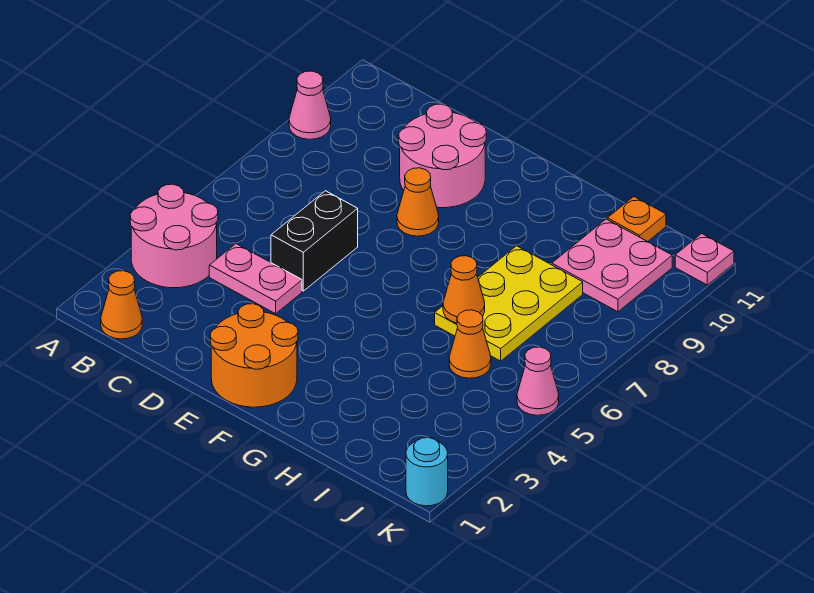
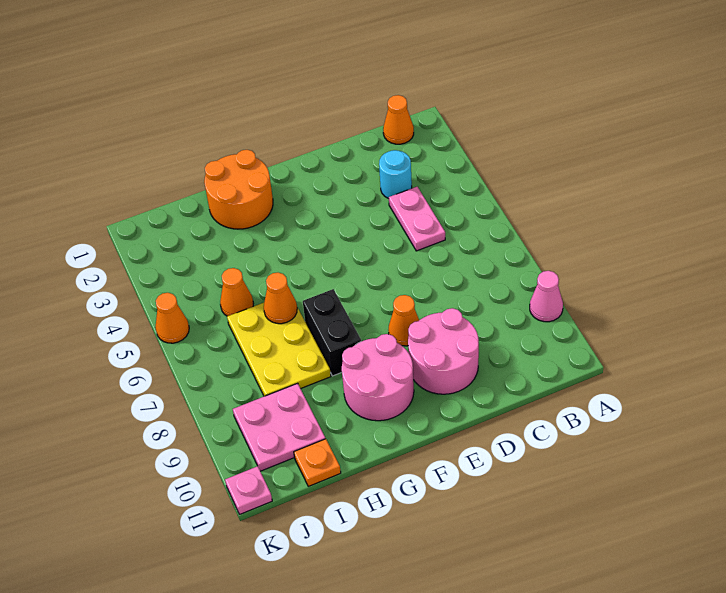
pink round brick A3:B4 level 1 -> pink round brick F9:G10 level 1
pink plate C4:D4 level 1 -> pink plate C4:C5 level 1
black brick D5:D6 level 1 -> black brick G7:G8 level 1
orange round brick E1:F2 level 1 -> orange round brick G1:H2 level 1
cyan round brick K1 level 1 -> cyan round brick C3 level 1
pink cone K5 level 1 -> orange cone K5 level 1

